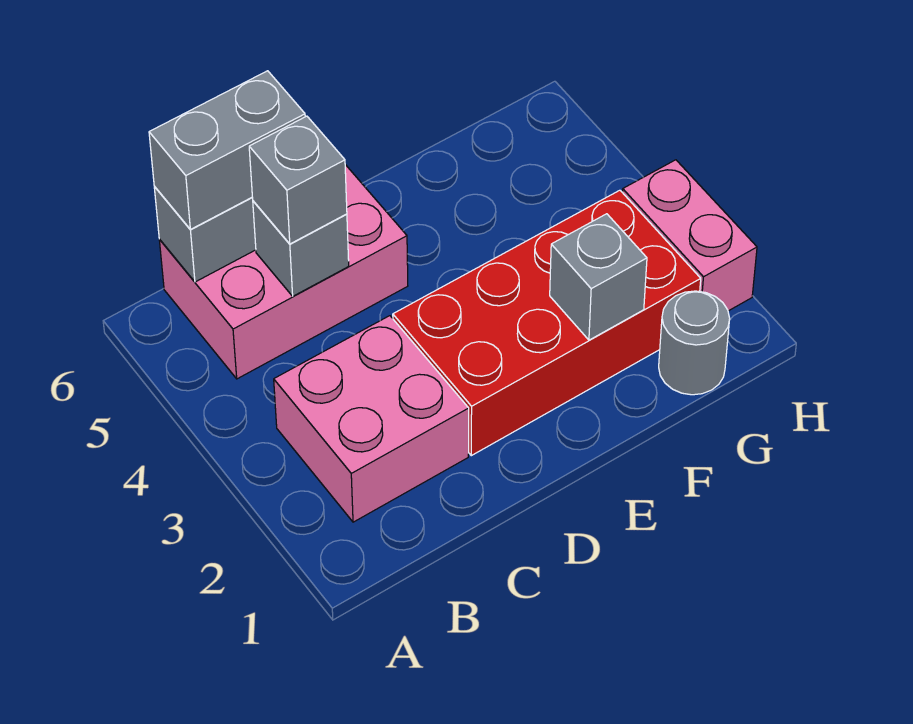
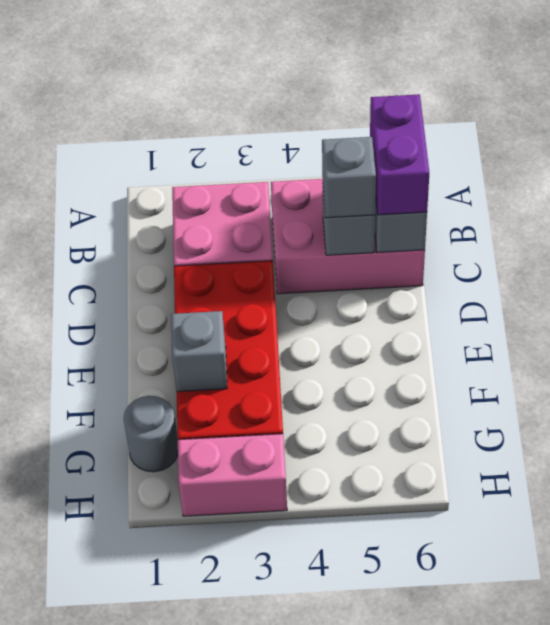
pink brick B5:D6 level 1 -> pink brick B4:C6 level 1
grey brick B6:C6 level 3 -> purple brick B6:C6 level 3

